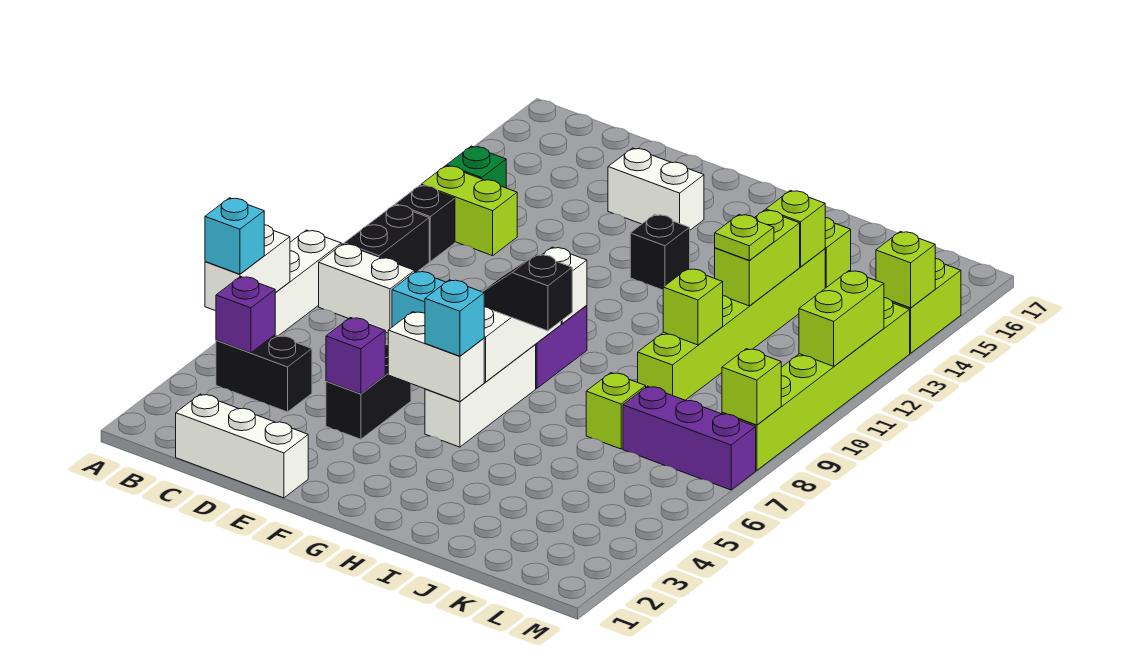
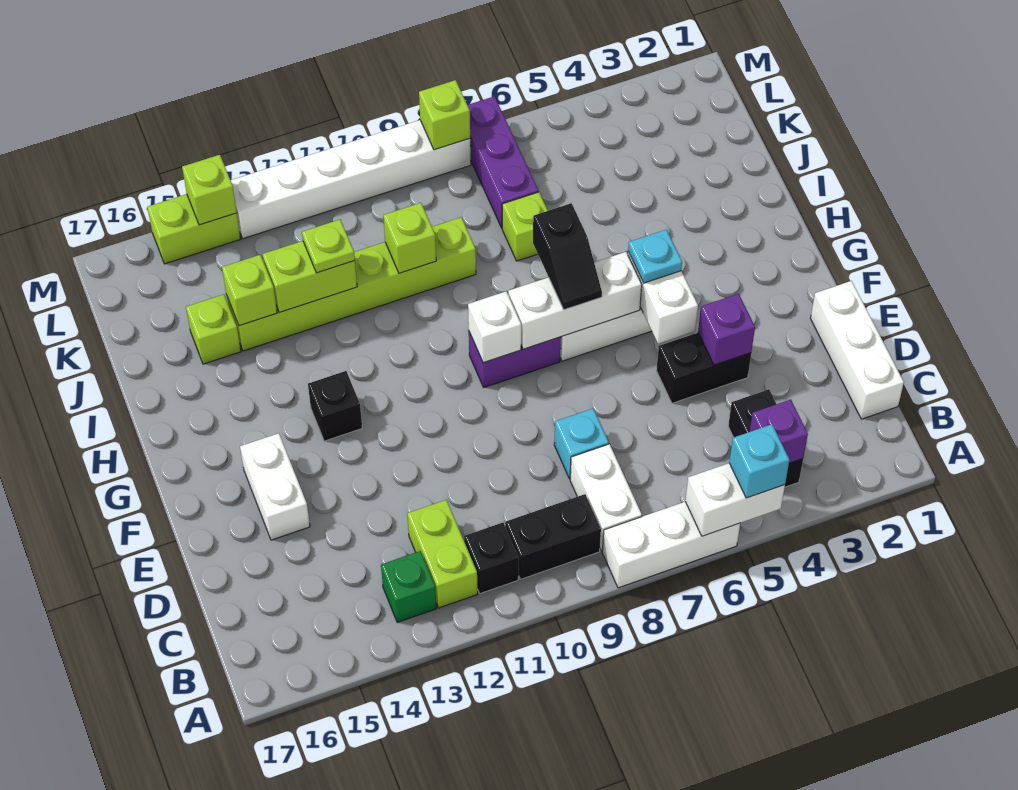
cyan brick G5 level 3 -> cyan plate G5 level 3
lime brick M8:M13 level 1 -> white brick M8:M13 level 1
lime brick M11:M12 level 2 -> none

